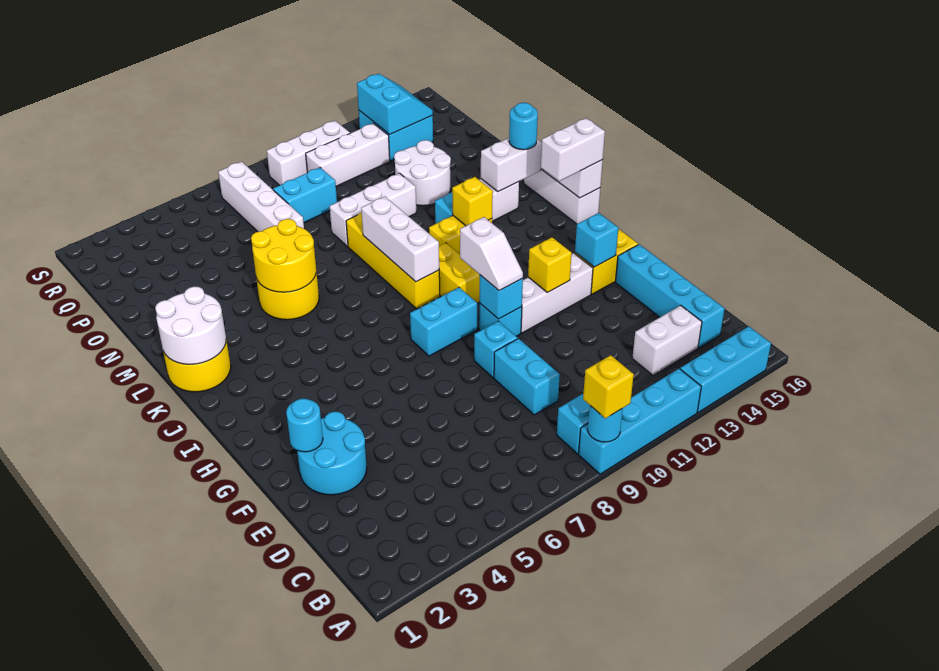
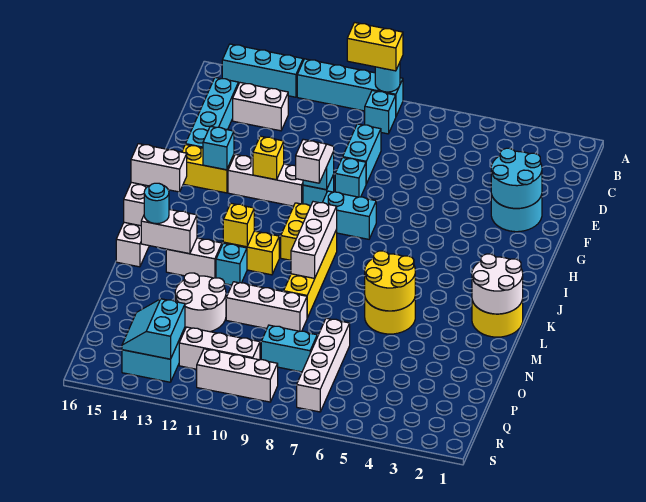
yellow brick A9 level 3 -> yellow brick A9:A10 level 3
cyan round brick F2 level 2 -> cyan round brick E2:F3 level 2

